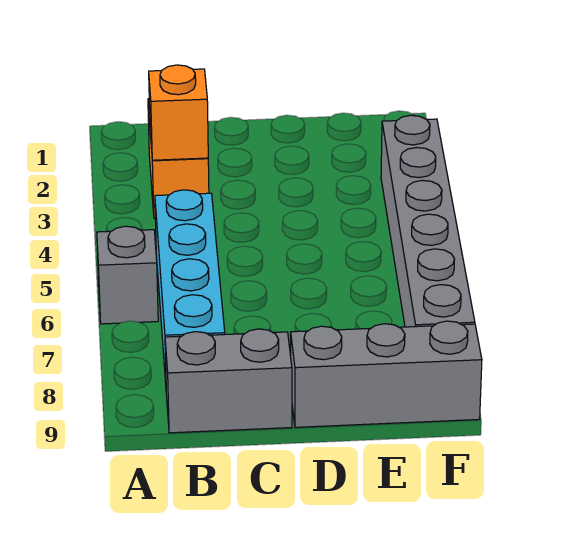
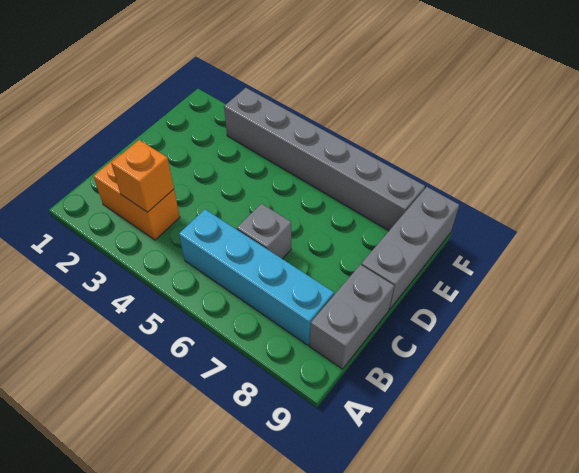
grey brick A6 level 1 -> grey brick C6 level 1

